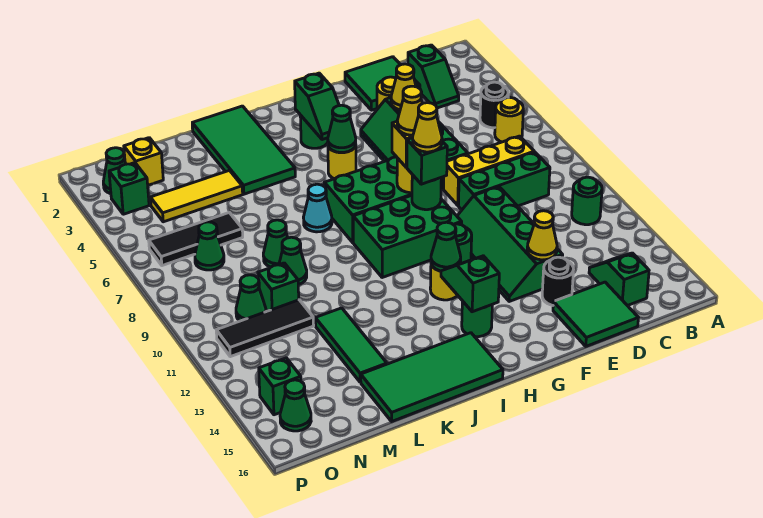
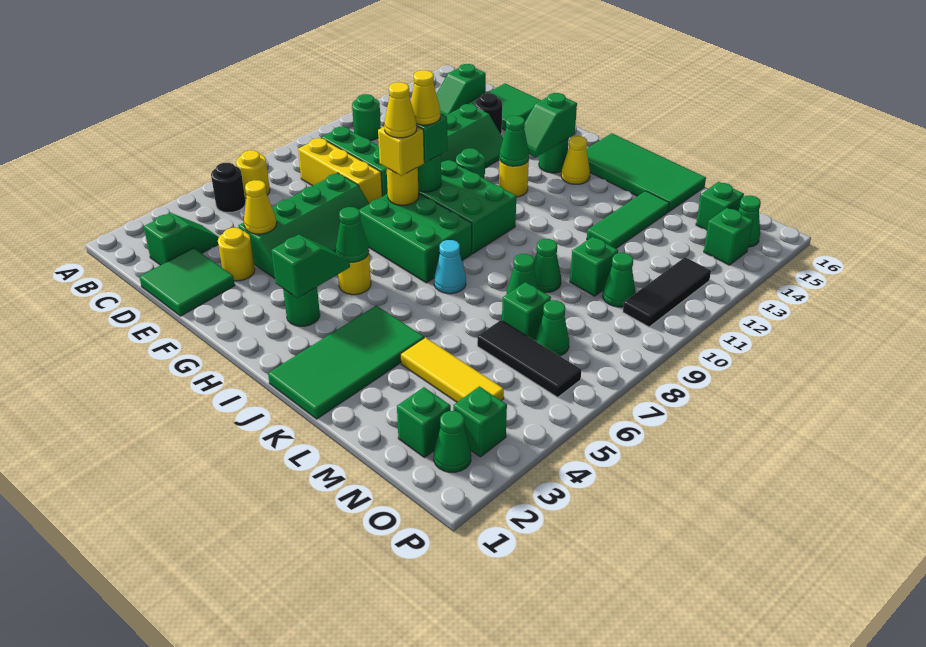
yellow cone E13 level 2 -> yellow cone I14 level 1
none -> green brick M7 level 1
black tile M11:O11 level 1 -> black tile O10:O12 level 1
yellow brick N2 level 1 -> green brick N2 level 1
none -> green brick N15 level 1

